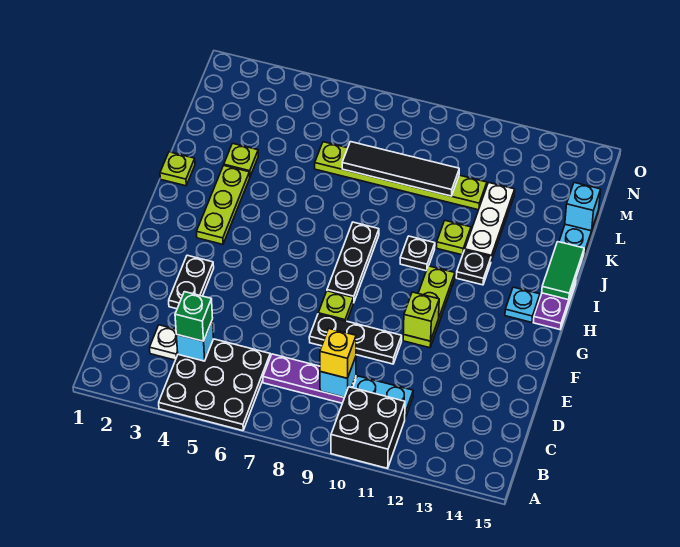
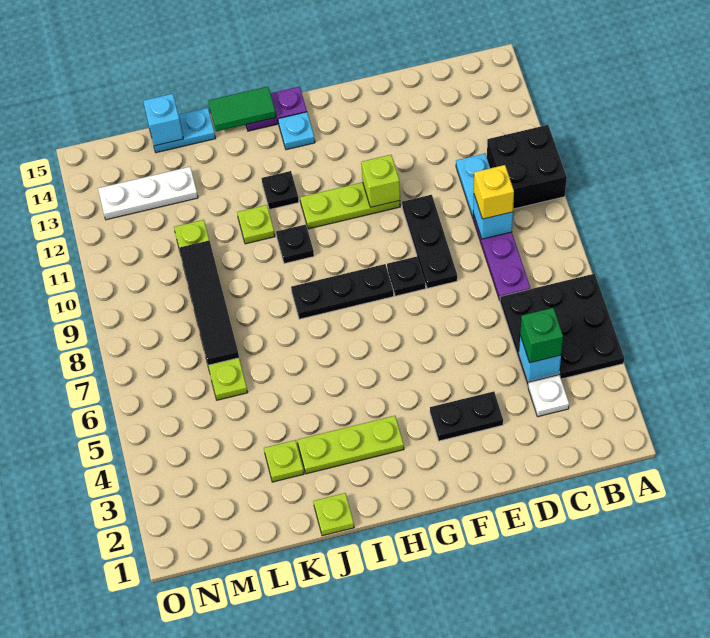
lime plate F8 level 1 -> black plate F8 level 1
white plate J12:L12 level 1 -> white plate L13:N13 level 1

